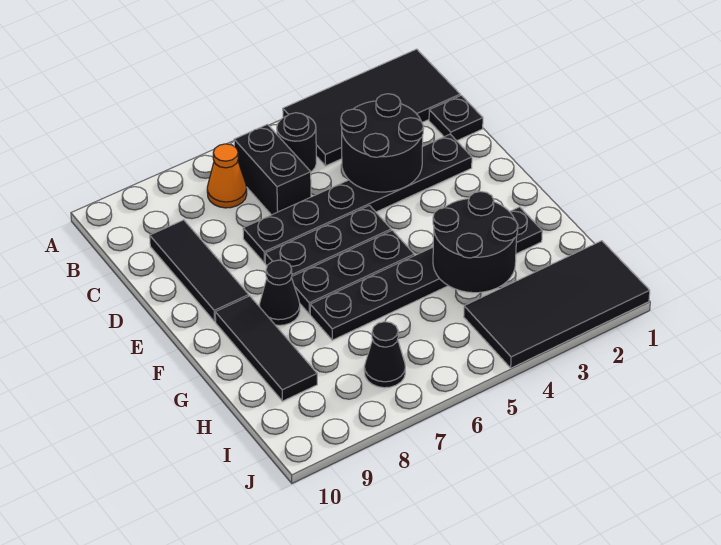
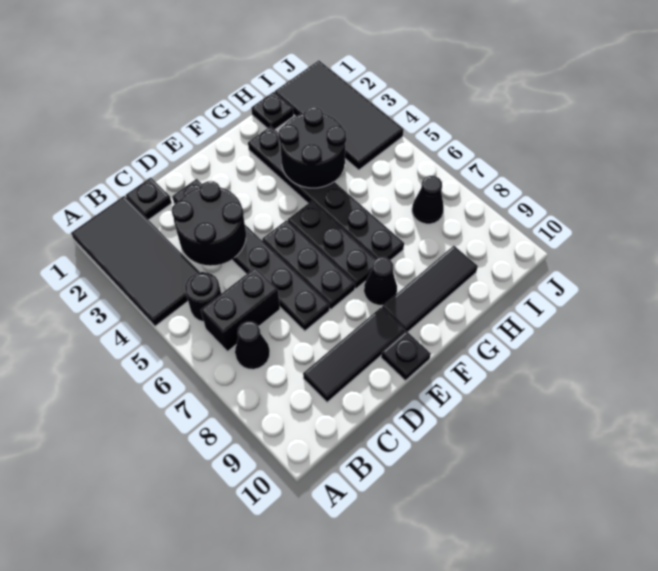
orange cone B7 level 1 -> black cone B7 level 1
none -> black plate E10 level 1
none -> black plate H1 level 1

